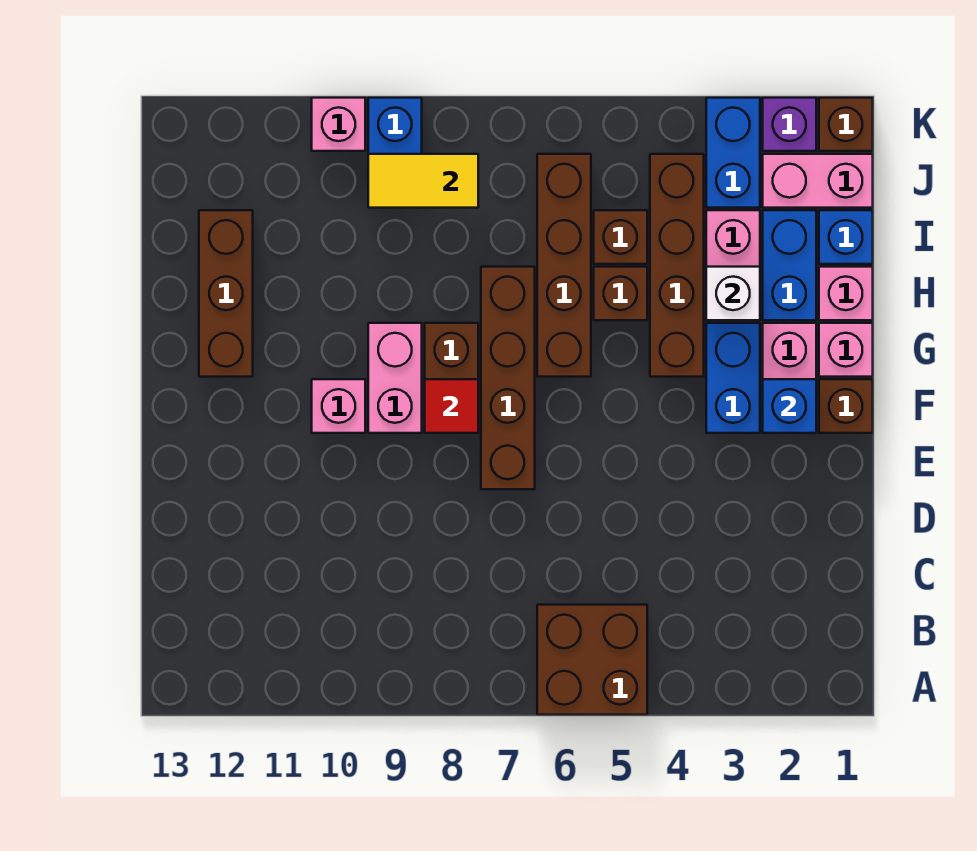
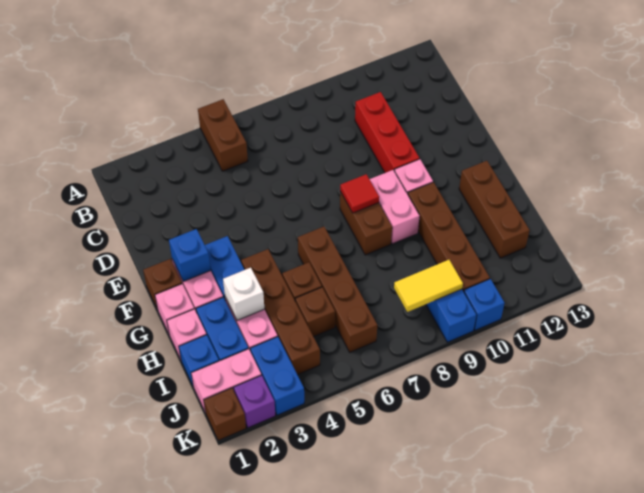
brown brick A5:B6 level 1 -> brown brick A5:B5 level 1
none -> red brick C10:E10 level 1
brown brick E7:H7 level 1 -> brown brick G10:J10 level 1
pink brick K10 level 1 -> blue brick K10 level 1

